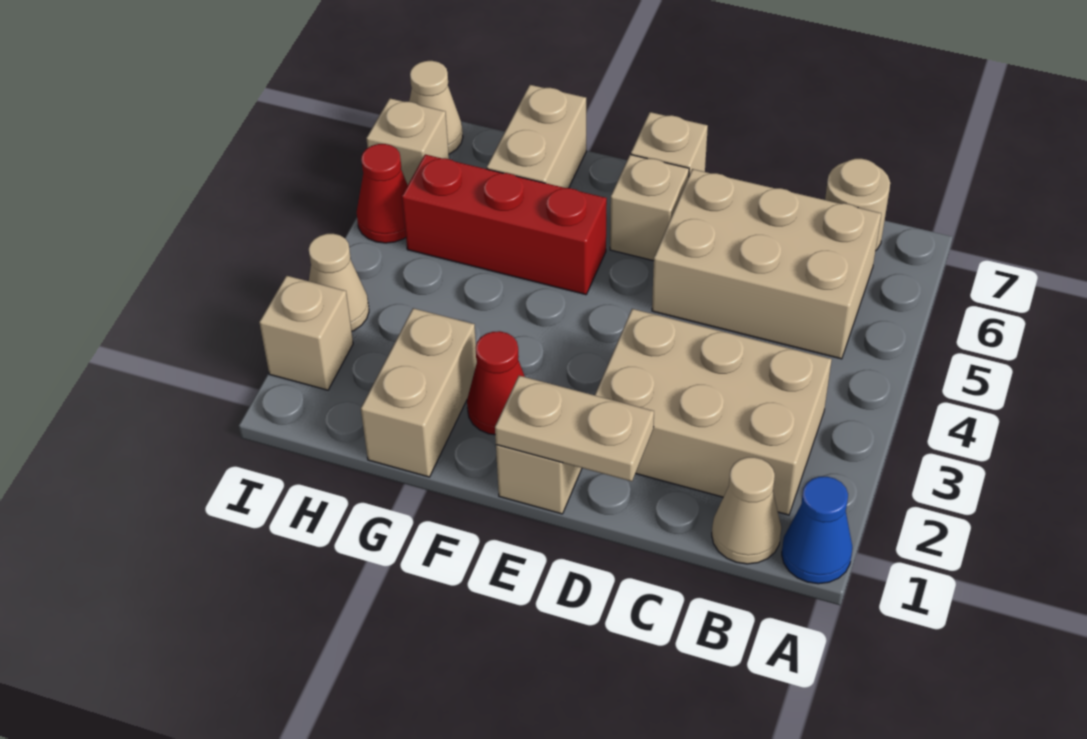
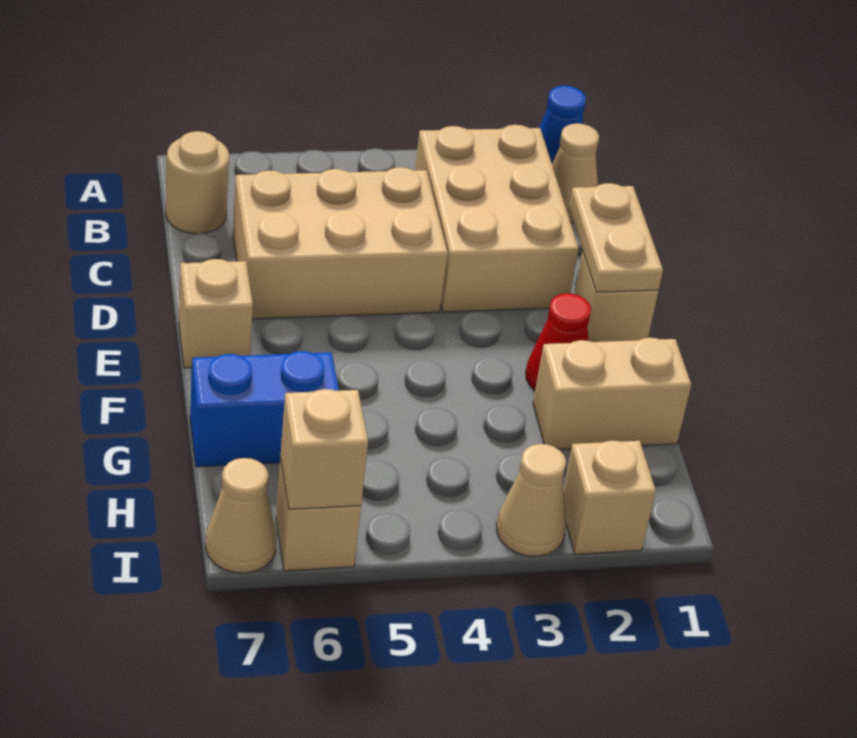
tan brick B5:D6 level 1 -> tan brick C4:D6 level 1
tan brick E6 level 1 -> tan brick I6 level 2
red brick F5:H5 level 1 -> none
tan brick G6:G7 level 1 -> blue brick G6:G7 level 1
red cone I5 level 1 -> none

